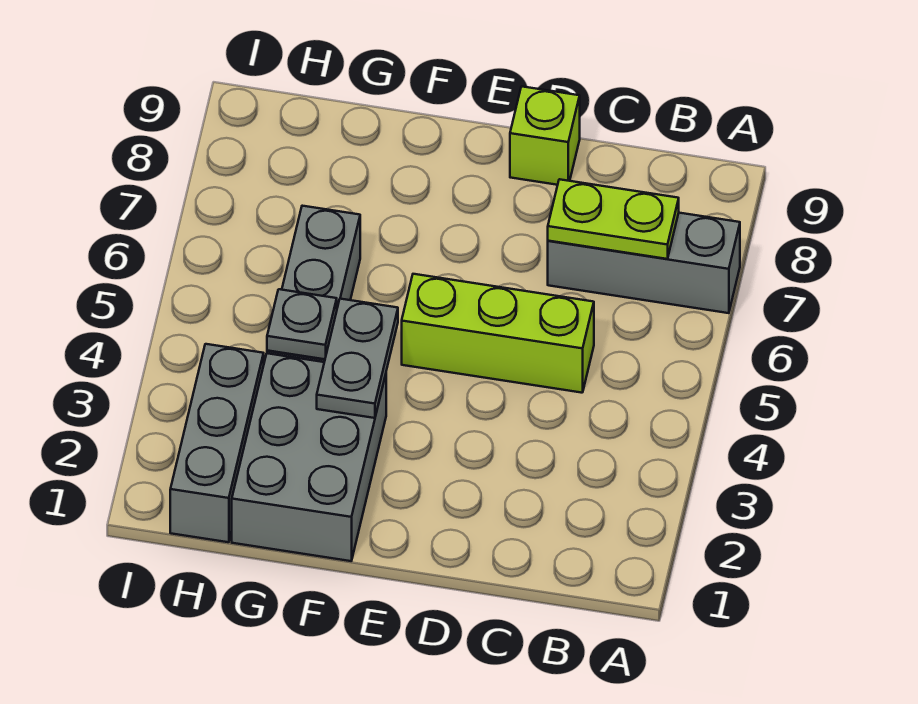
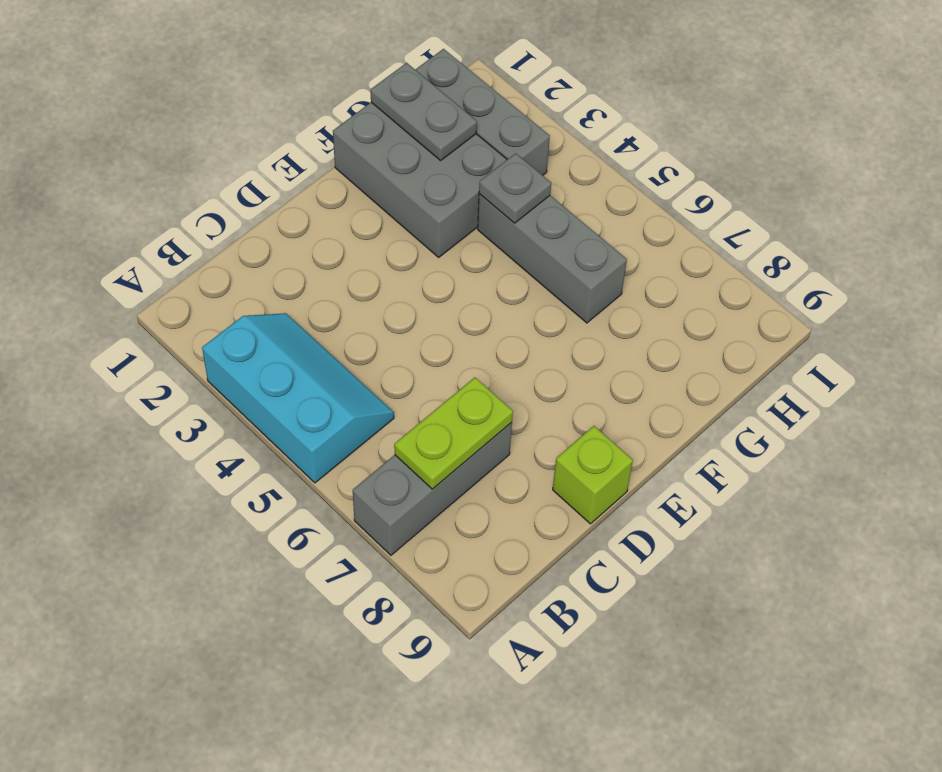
none -> cyan slope A3:B5 level 1 top A
lime brick C5:E5 level 1 -> none
grey plate F3:F4 level 2 -> grey plate G1:G2 level 2

